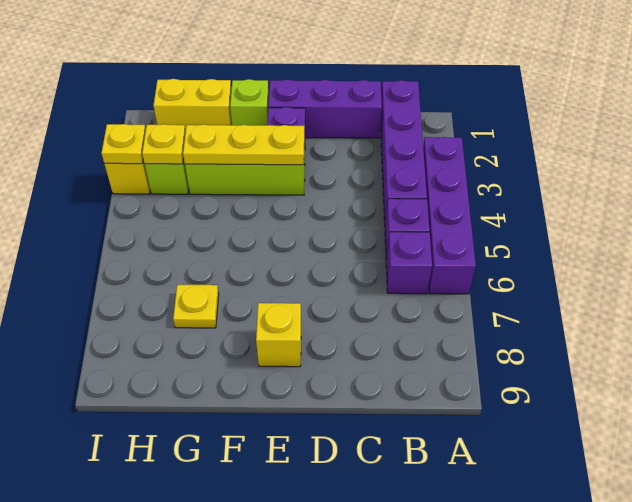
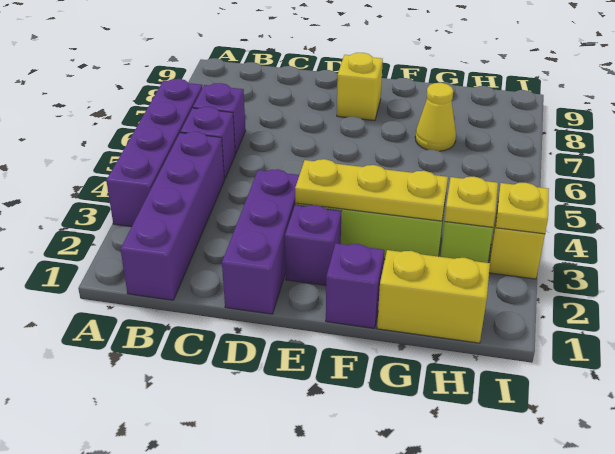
purple brick C1:E1 level 1 -> purple brick D1:D3 level 1
lime brick F1 level 1 -> purple brick F1 level 1
yellow plate G7 level 1 -> yellow cone G7 level 1

